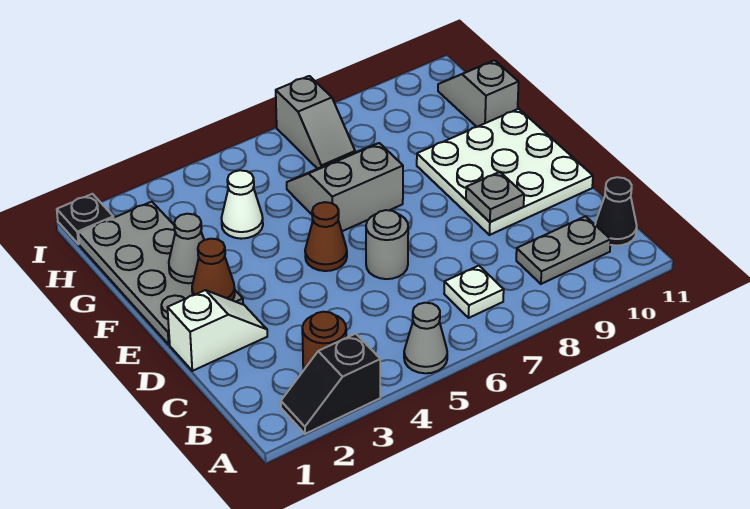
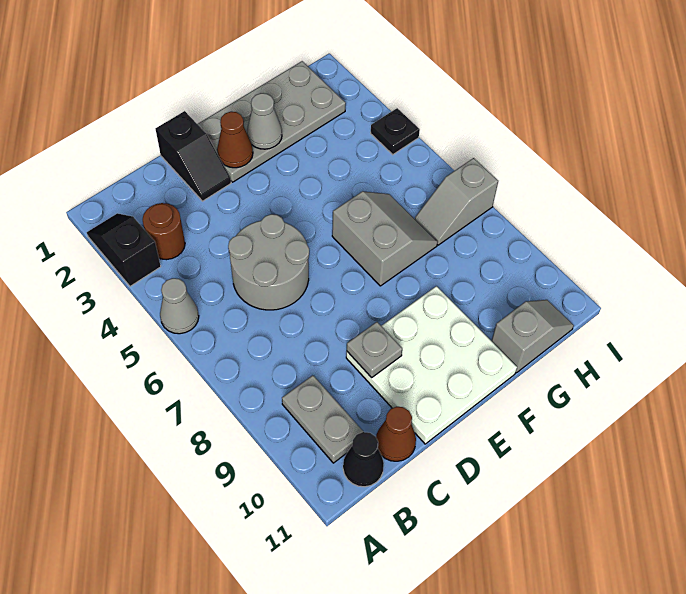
white plate B7 level 1 -> none
white slope D1:D2 level 1 top 1 -> black slope D1:D2 level 1 top 1
grey round brick D6 level 1 -> grey round brick C5:D6 level 1
brown cone E5 level 1 -> brown cone C11 level 1
white cone G4 level 1 -> none
black plate I1 level 1 -> black plate I4 level 1

